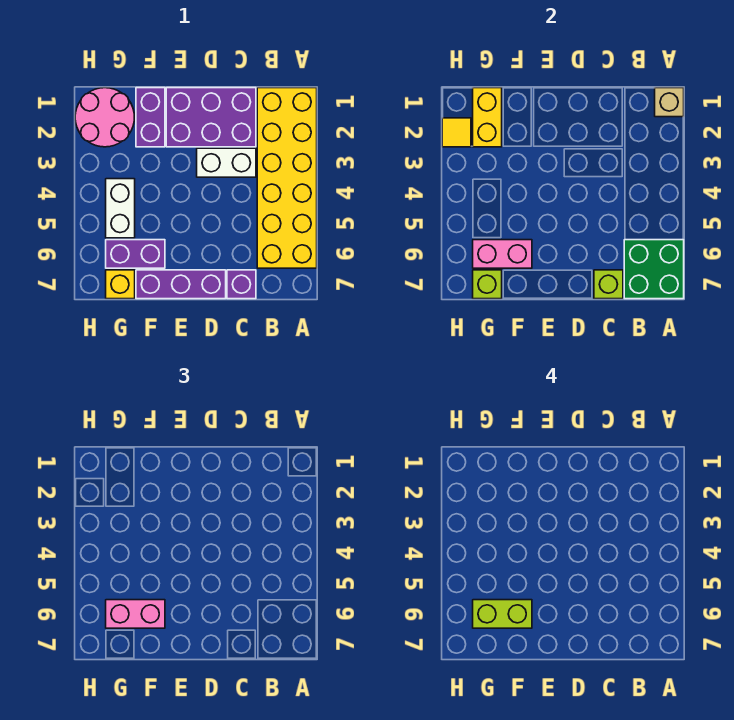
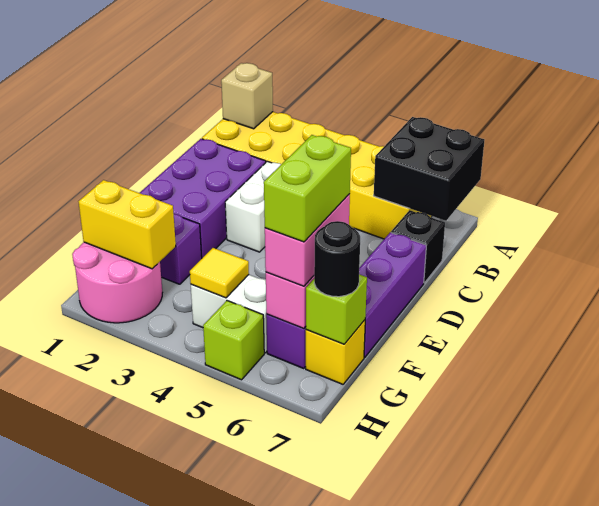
green brick A6:B7 level 2 -> black brick A6:B7 level 2
purple brick C7 level 1 -> black brick C7 level 1
lime brick C7 level 2 -> lime brick H5 level 1
none -> black round brick G7 level 3
yellow tile H2 level 2 -> yellow tile G4 level 2

